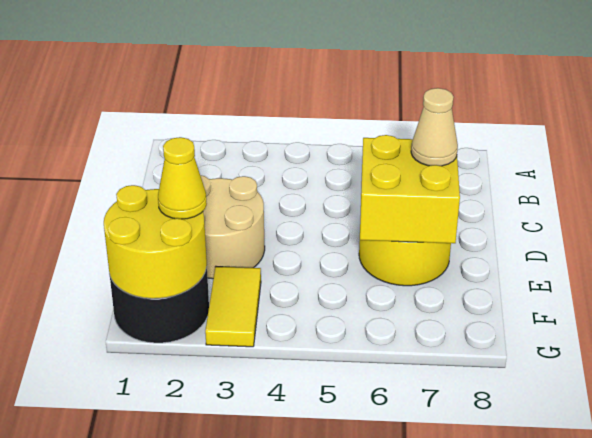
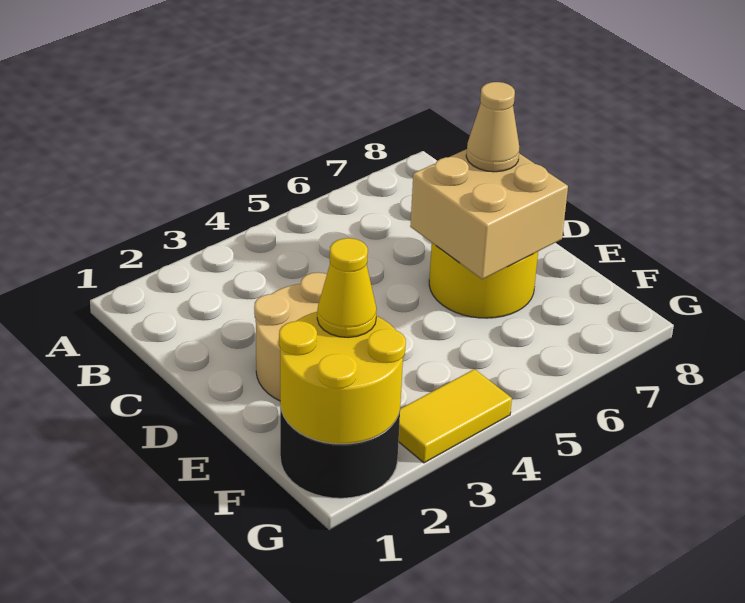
yellow brick D6:E7 level 2 -> tan brick D6:E7 level 2
yellow tile F3:G3 level 1 -> yellow tile G3:G4 level 1

